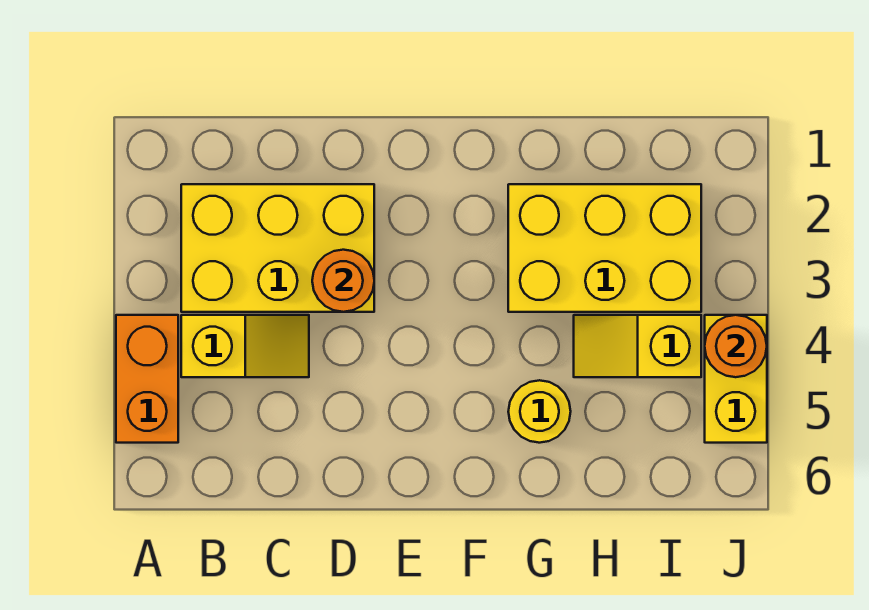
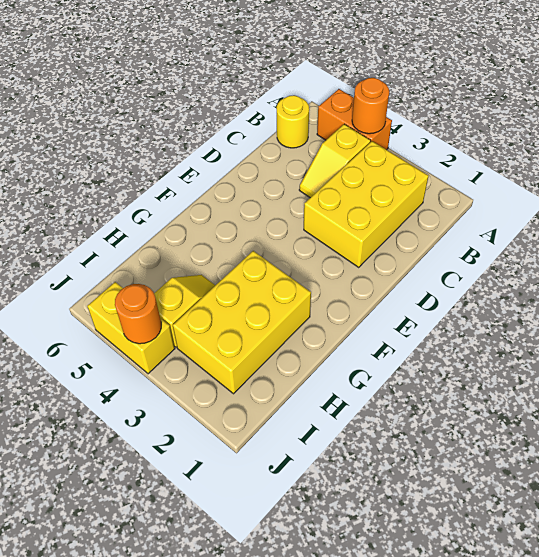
orange round brick D3 level 2 -> orange round brick A4 level 2
yellow round brick G5 level 1 -> yellow round brick B6 level 1

